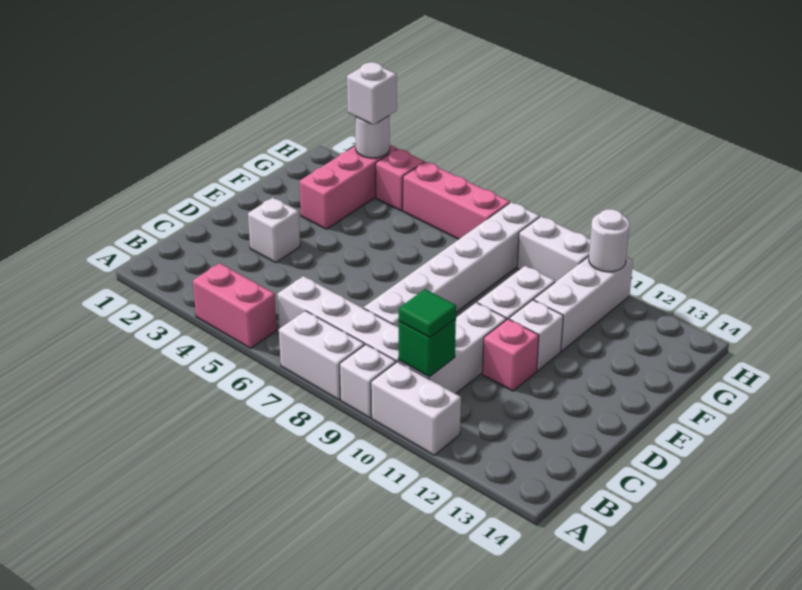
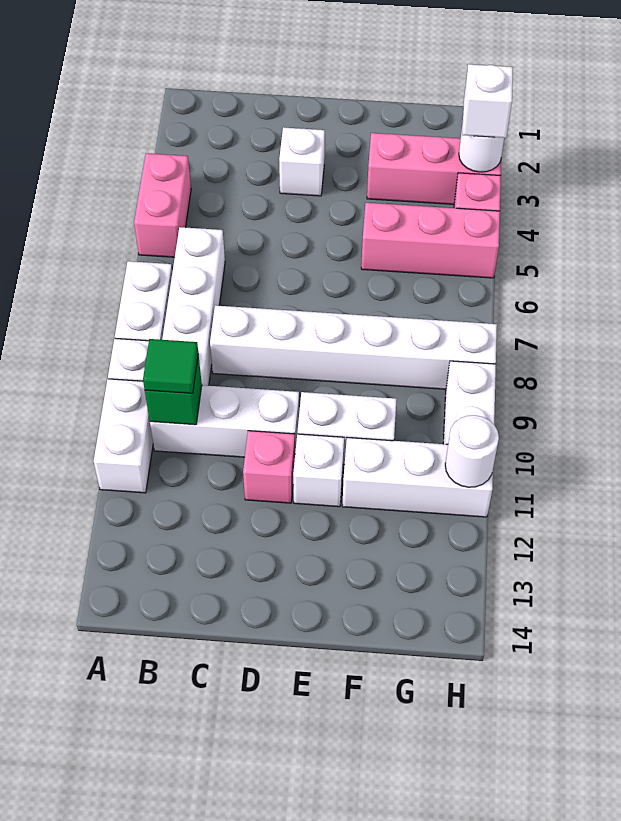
pink brick H5:H7 level 1 -> pink brick F5:H5 level 1

